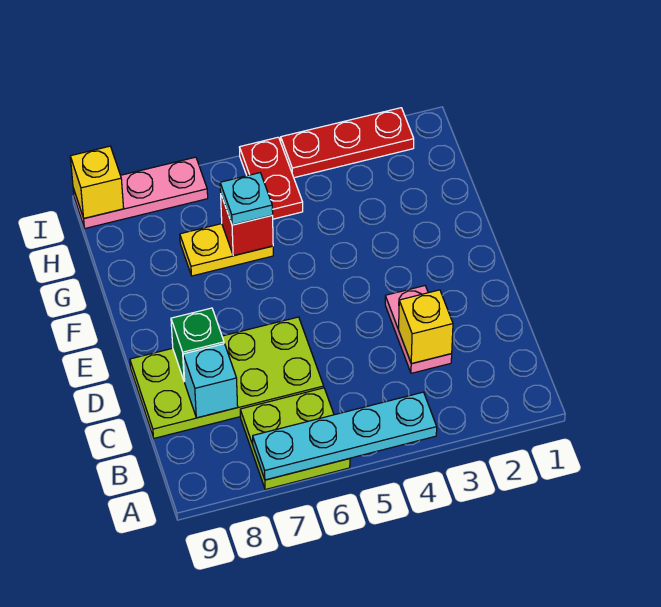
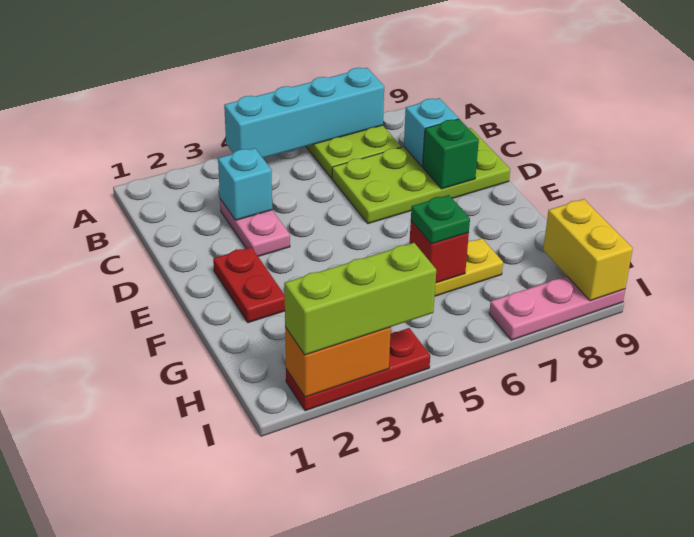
cyan plate A4:A7 level 2 -> cyan brick A4:A7 level 2
yellow brick C3 level 2 -> cyan brick C3 level 2
cyan plate G6 level 3 -> green plate G6 level 3
red plate H5:I5 level 1 -> red plate E2:F2 level 1
none -> orange brick I2:I3 level 2
none -> lime brick I2:I4 level 3
yellow brick I9 level 2 -> yellow brick H9:I9 level 2

